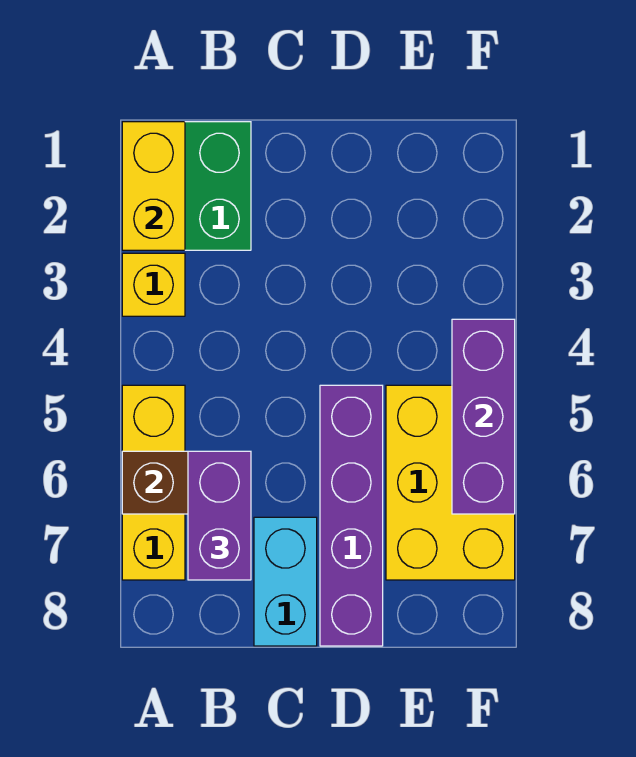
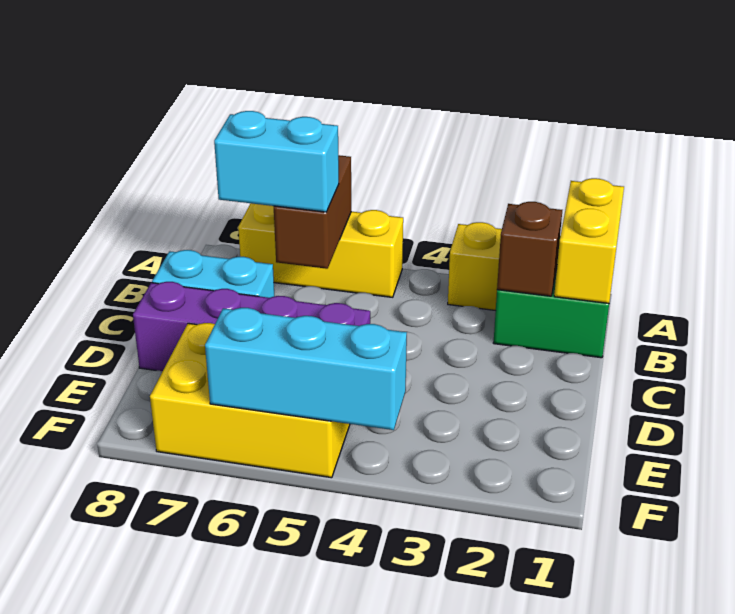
yellow brick A1:A2 level 2 -> yellow brick A1:B1 level 2
none -> brown brick B2 level 2
purple brick B6:B7 level 3 -> cyan brick B6:B7 level 3
purple brick F4:F6 level 2 -> cyan brick F4:F6 level 2

